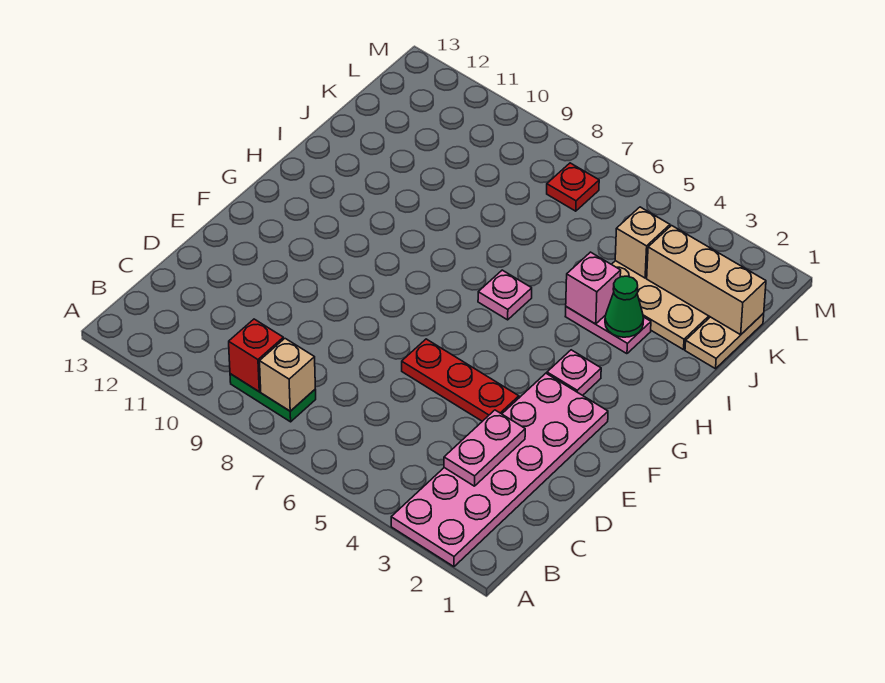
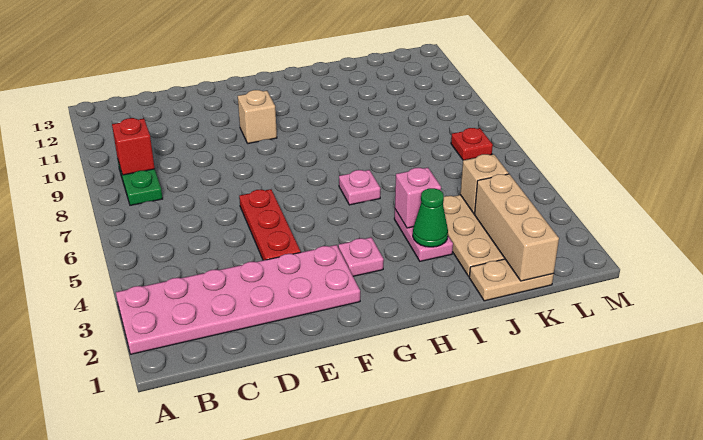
tan brick B8 level 2 -> tan brick F10 level 1
pink plate C3:D3 level 2 -> none

